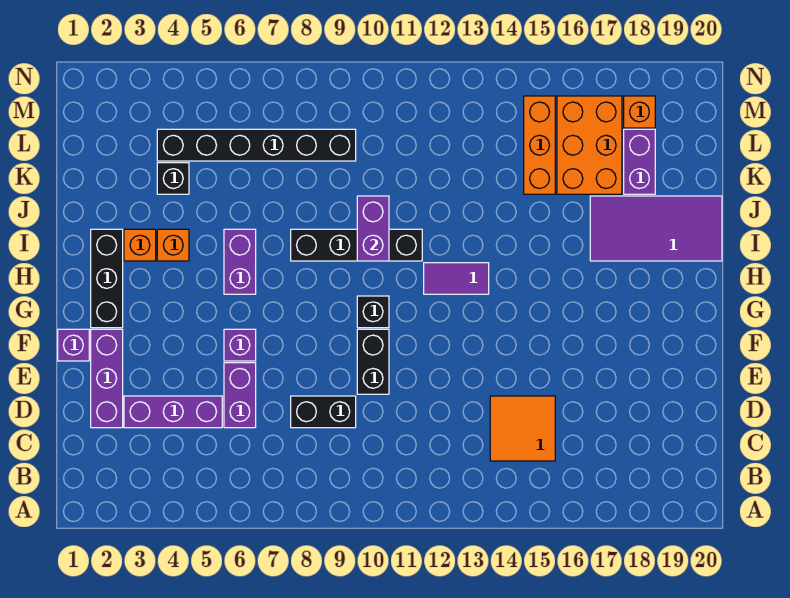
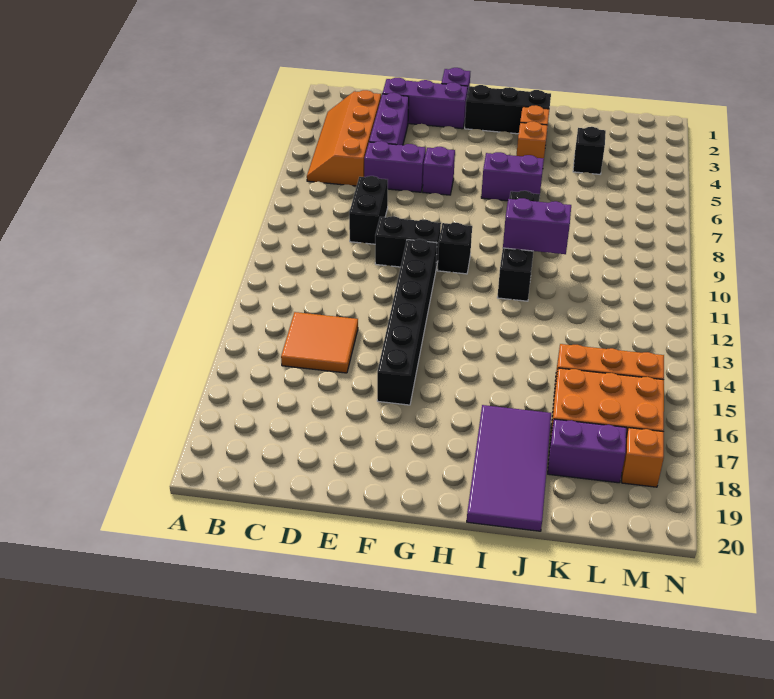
none -> orange slope B3:C6 level 1 top C
purple tile H12:H13 level 1 -> none
black brick L4:L9 level 1 -> black brick F11:F16 level 1

